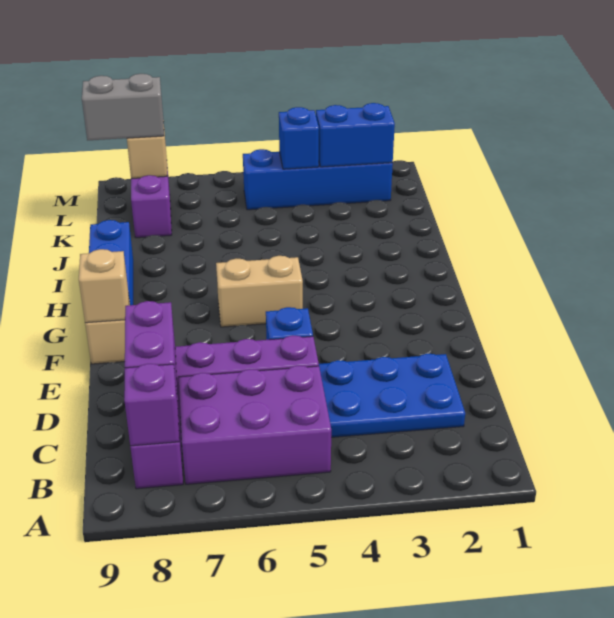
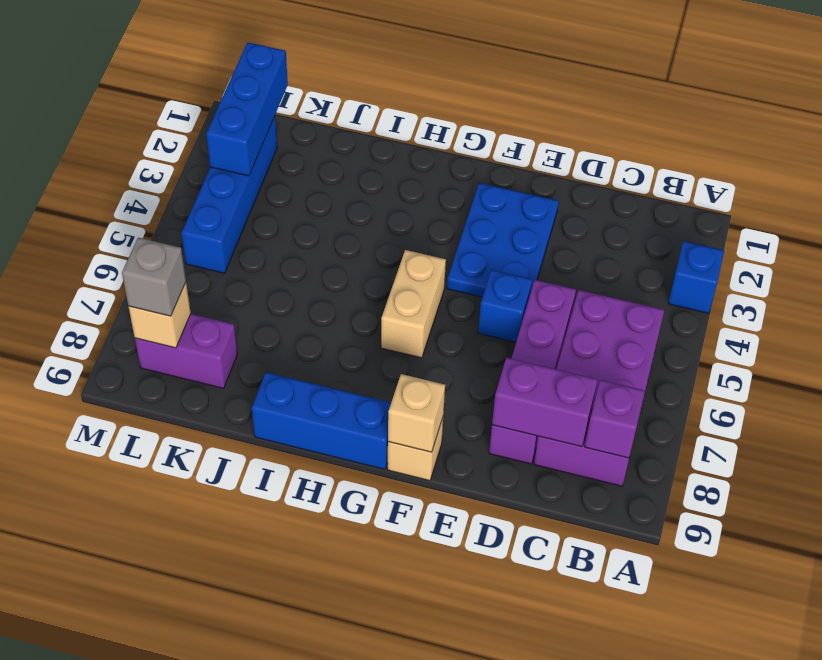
blue plate C2:D4 level 1 -> blue plate E2:F4 level 1
blue brick L2:L3 level 2 -> blue brick L1:L3 level 2
blue brick L4 level 2 -> blue brick A3 level 1
grey brick L8:L9 level 3 -> grey brick L8 level 3

